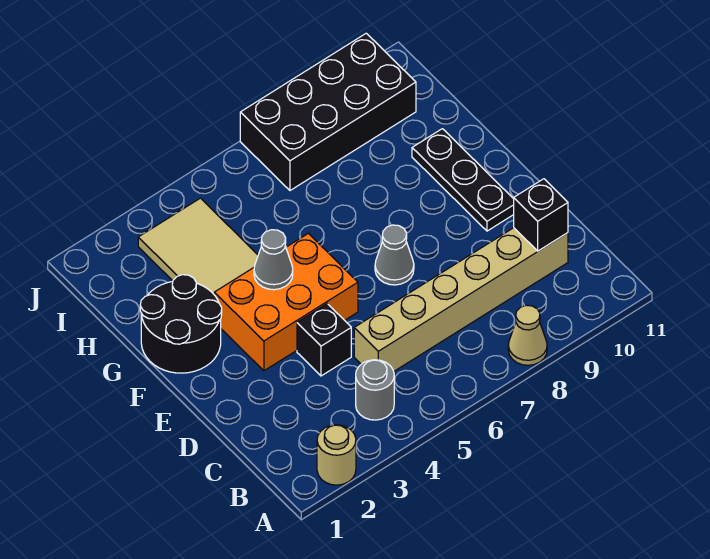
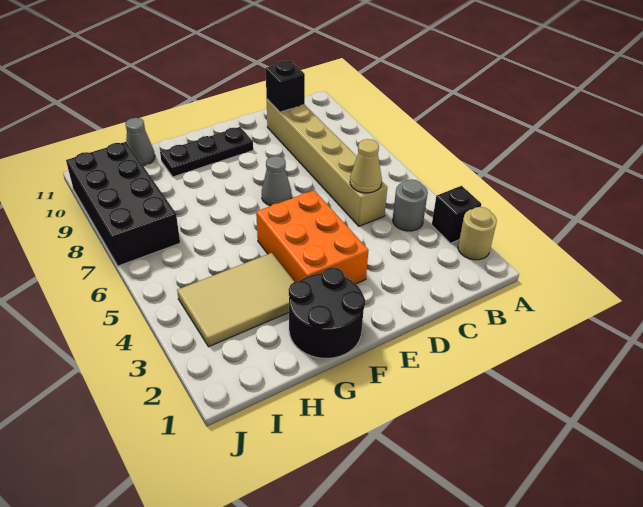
tan cone A8 level 1 -> tan cone C5 level 2
black brick D4 level 1 -> black brick A3 level 1
grey cone F4 level 2 -> grey cone H11 level 1

